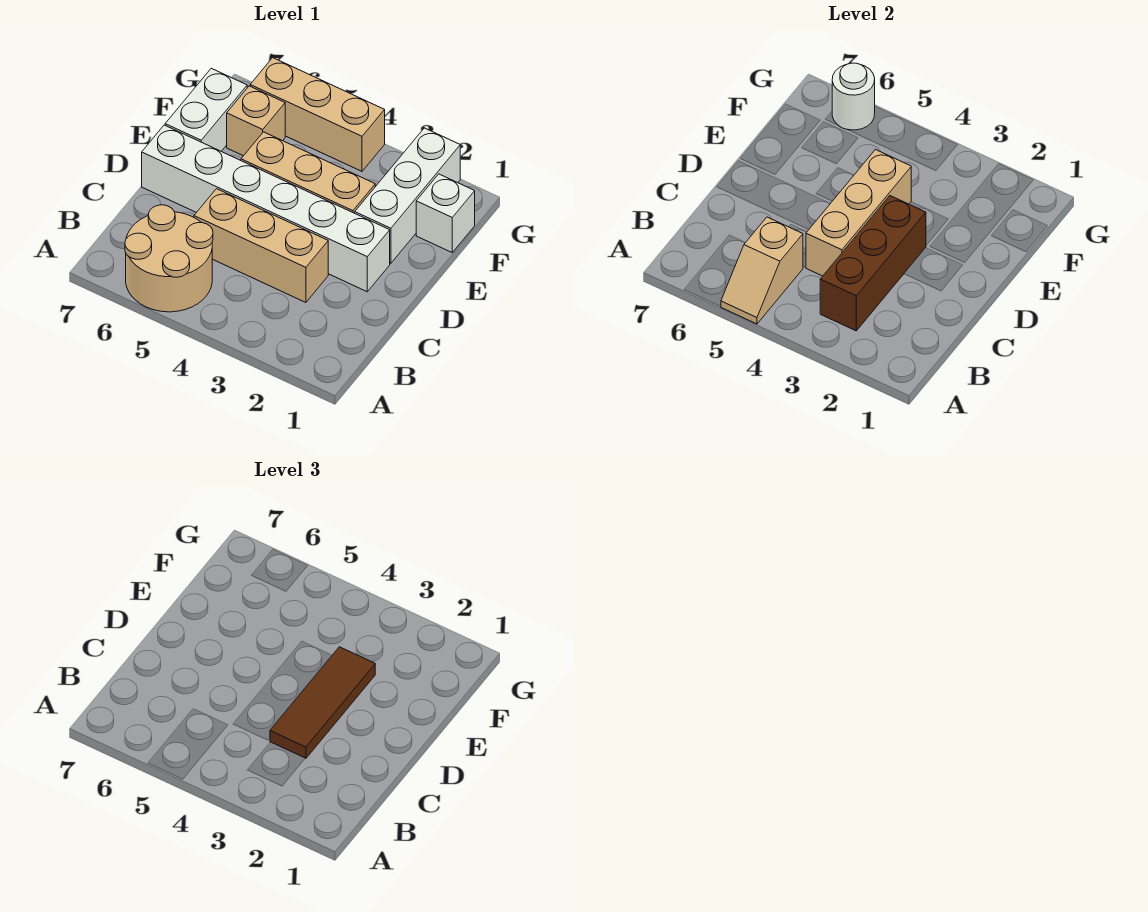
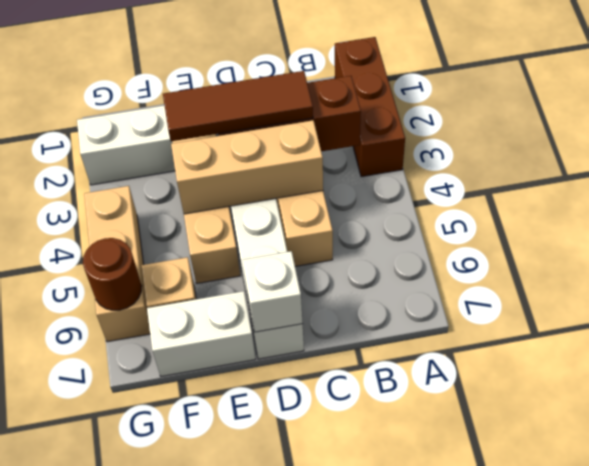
none -> brown brick A1:A3 level 1
tan round brick A5:B6 level 1 -> none
tan slope A5:B5 level 2 top B -> none
white brick F1 level 1 -> white brick D7 level 2
white round brick G6 level 2 -> brown round brick G6 level 2

